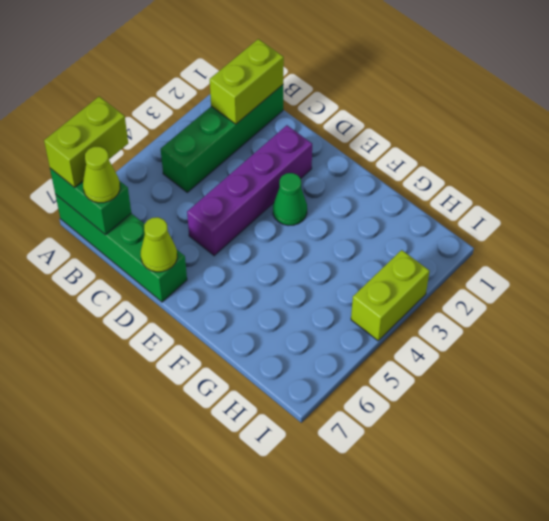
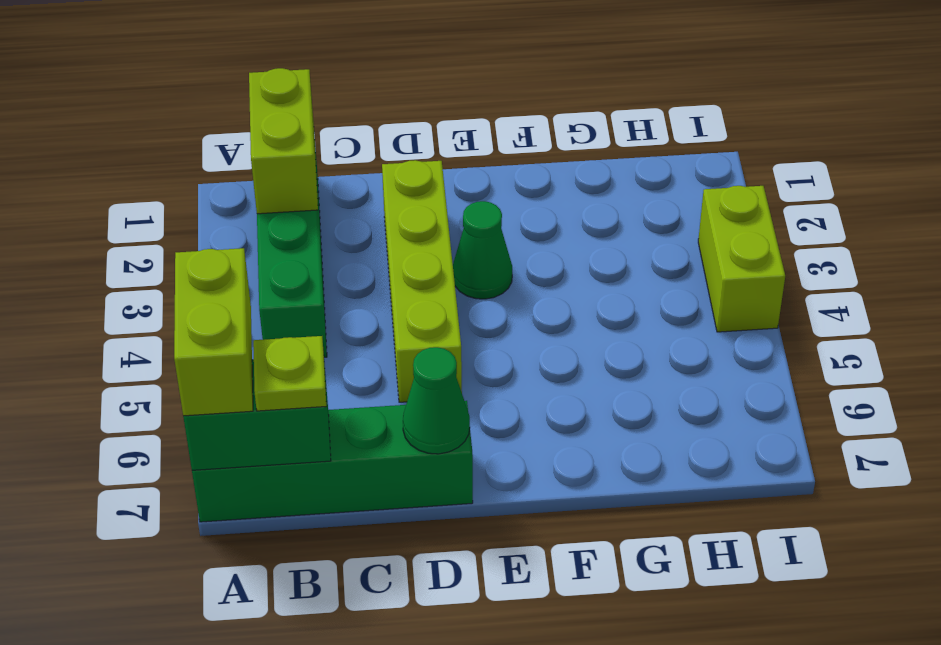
lime cone B7 level 3 -> lime plate B7 level 3
purple brick D2:D5 level 1 -> lime brick D2:D5 level 1
lime cone D7 level 2 -> green cone D7 level 2

